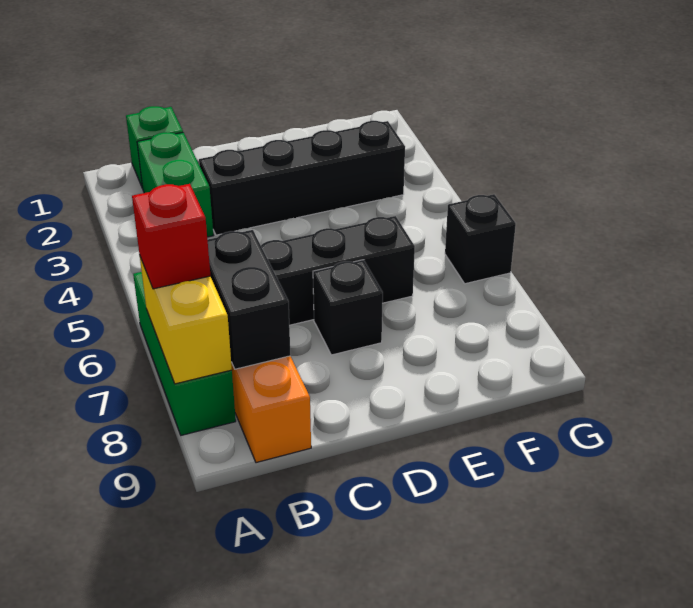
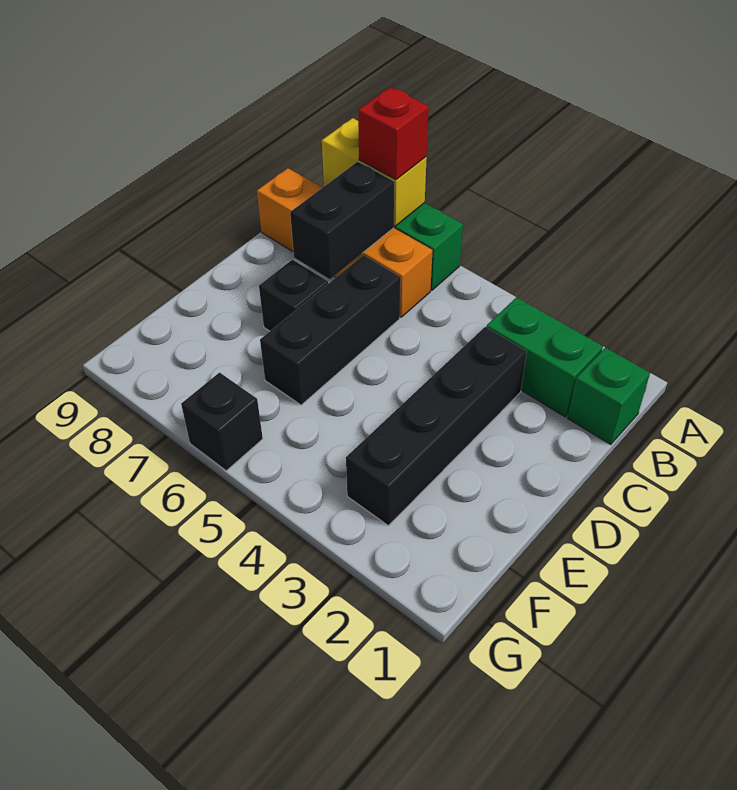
black brick B7:B8 level 2 -> black brick B7:C7 level 2

